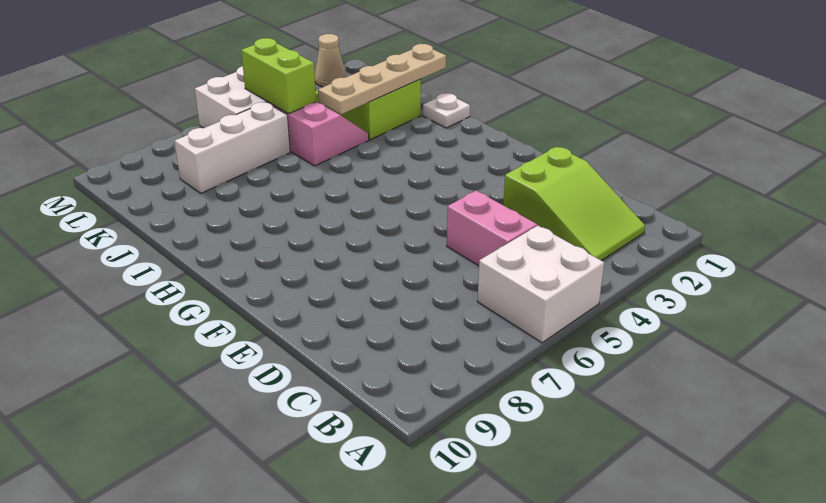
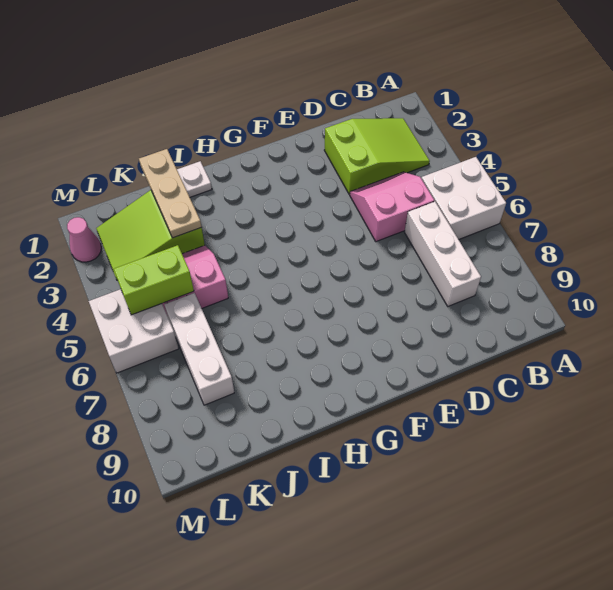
none -> white brick C6:C8 level 1
tan plate J1:J4 level 2 -> tan plate J1:J3 level 2
tan cone M2 level 1 -> pink cone M2 level 1

